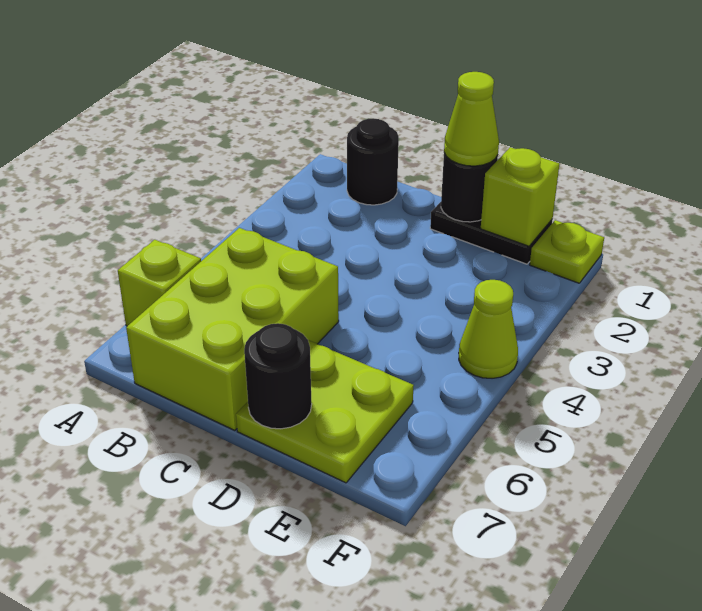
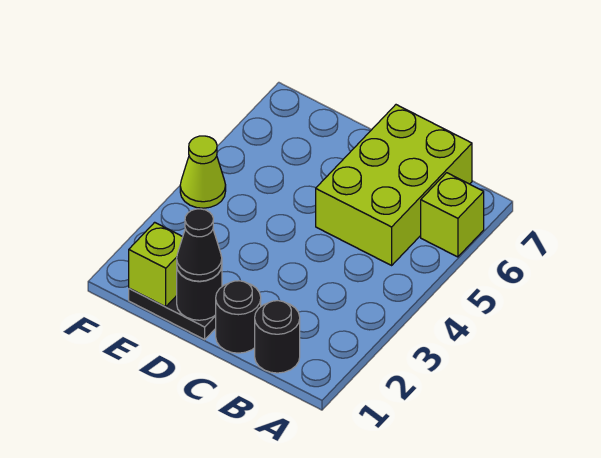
lime cone D1 level 3 -> black cone D1 level 3
lime plate D6:E7 level 1 -> none
black round brick D7 level 2 -> black round brick C1 level 1
lime plate F1 level 1 -> none

